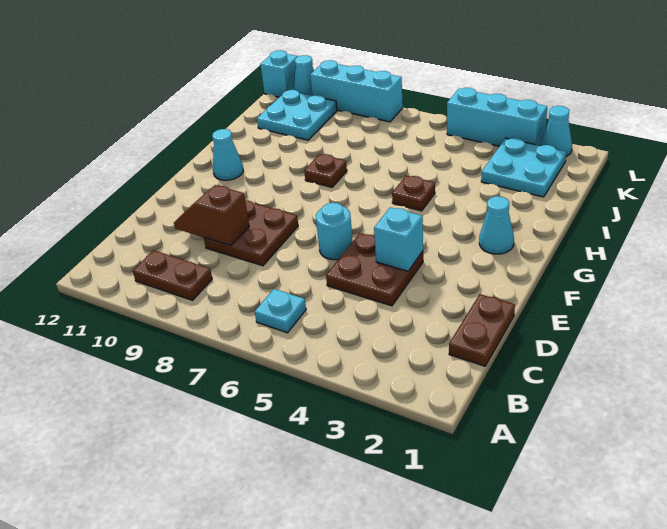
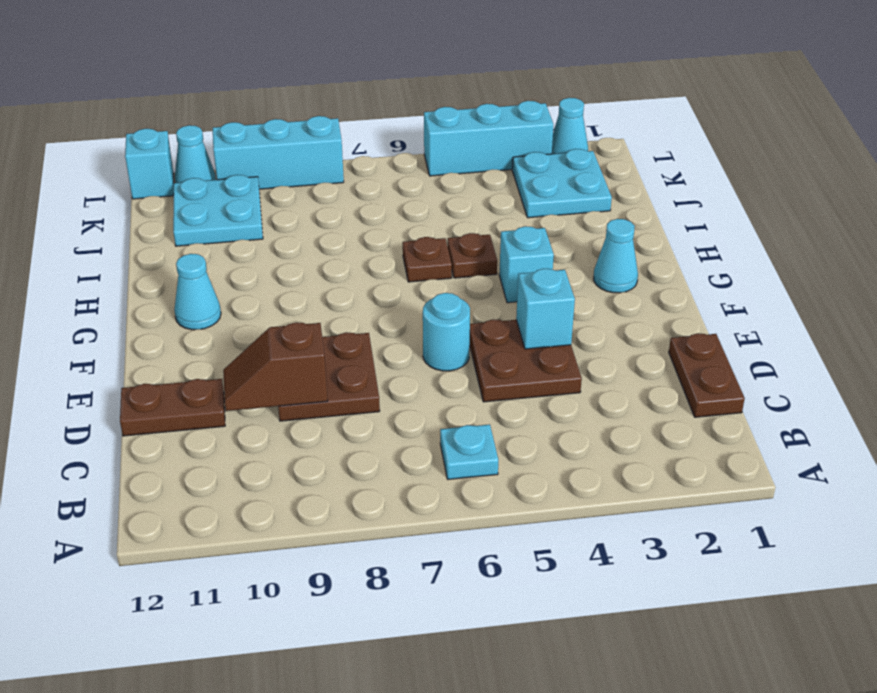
brown plate B9:B10 level 1 -> brown plate D11:D12 level 1
none -> cyan brick G4 level 1
brown plate H8 level 1 -> brown plate H6 level 1

